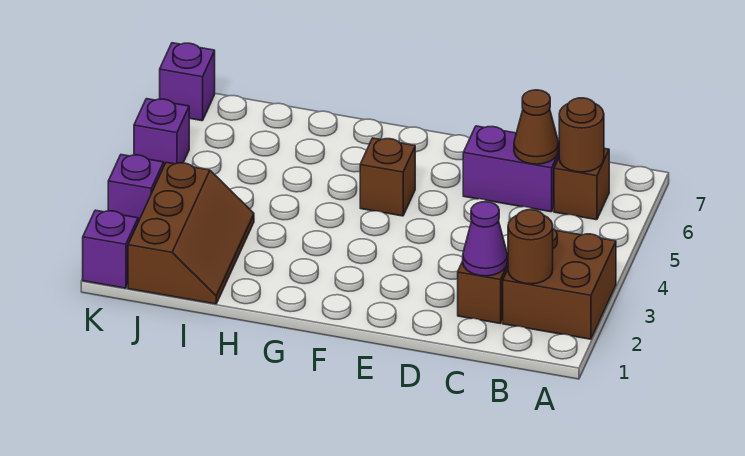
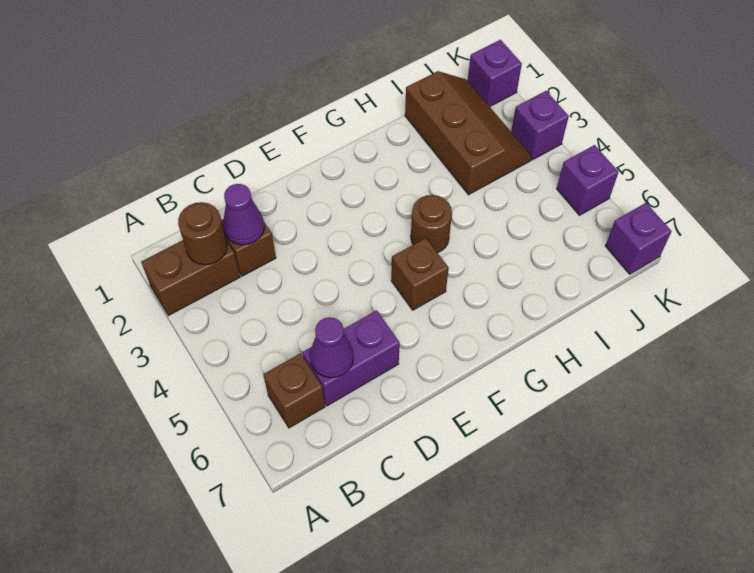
brown brick A2:B3 level 1 -> brown brick A2:B2 level 1
brown round brick B6 level 2 -> brown round brick G4 level 1
brown cone C6 level 2 -> purple cone C6 level 2
brown slope I1:J3 level 1 top J -> brown slope I1:J3 level 1 top I

